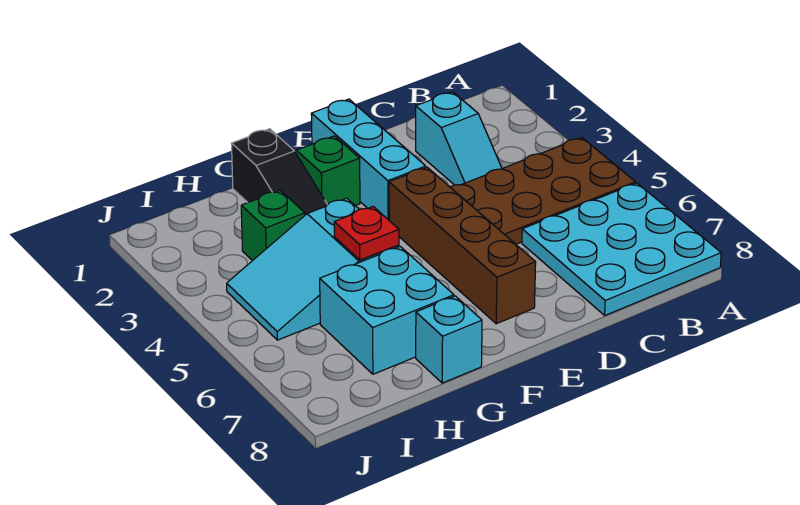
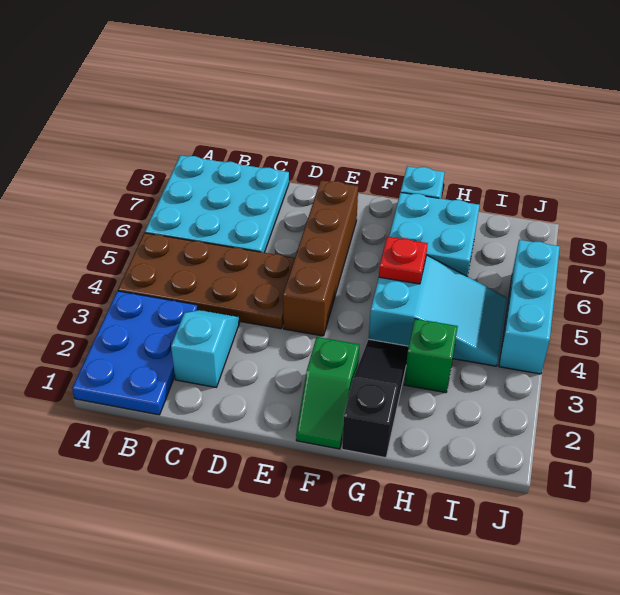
none -> blue plate A1:B3 level 1
cyan brick E1:E3 level 1 -> cyan brick J4:J6 level 1

